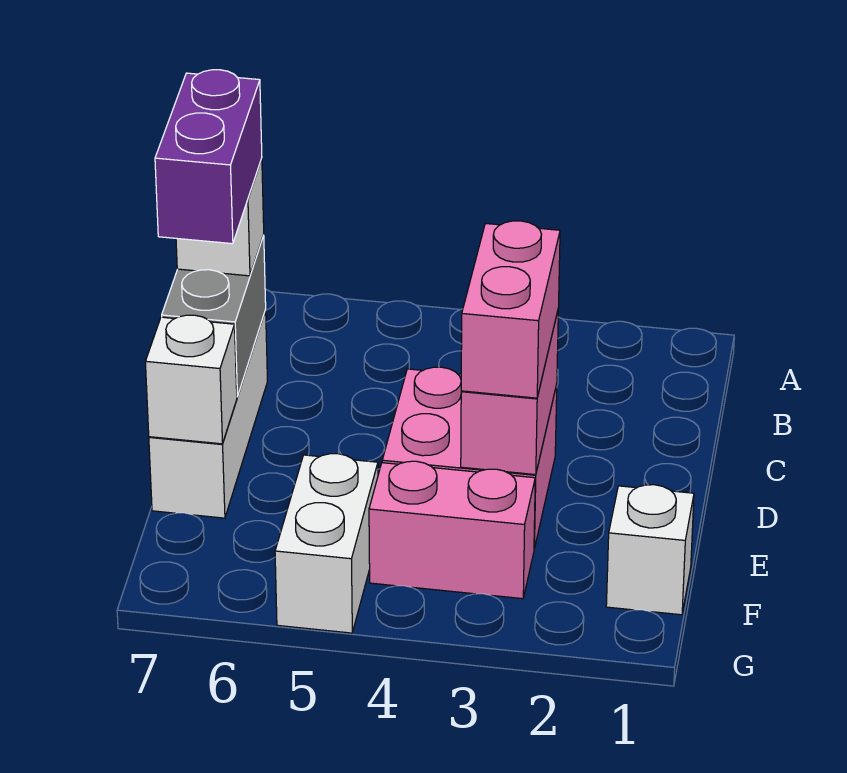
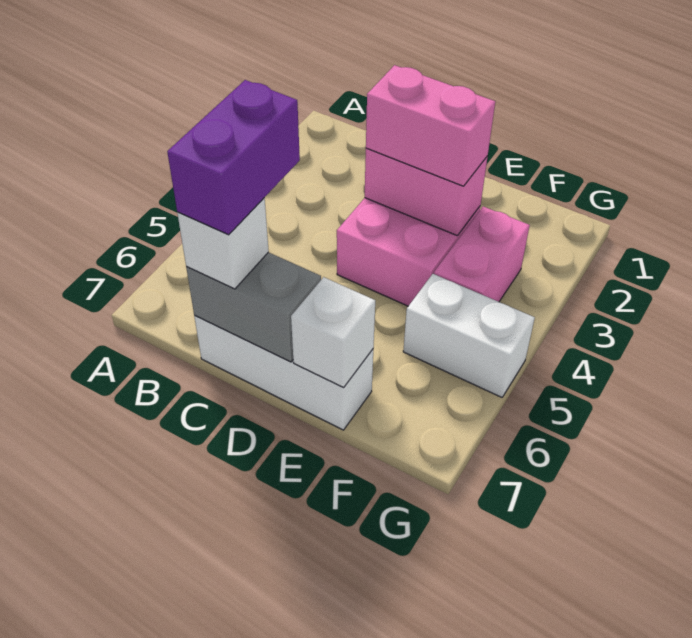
purple brick C7:D7 level 4 -> purple brick C6:C7 level 4
white brick F1 level 1 -> none

